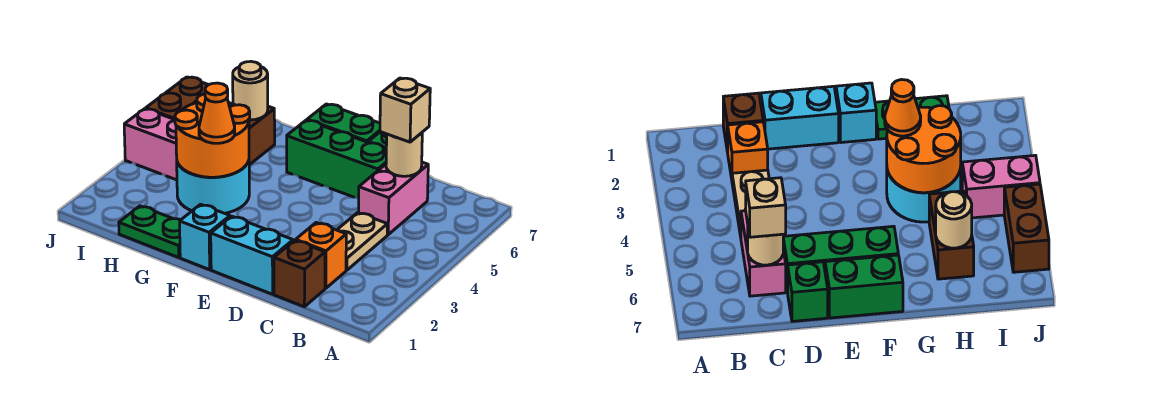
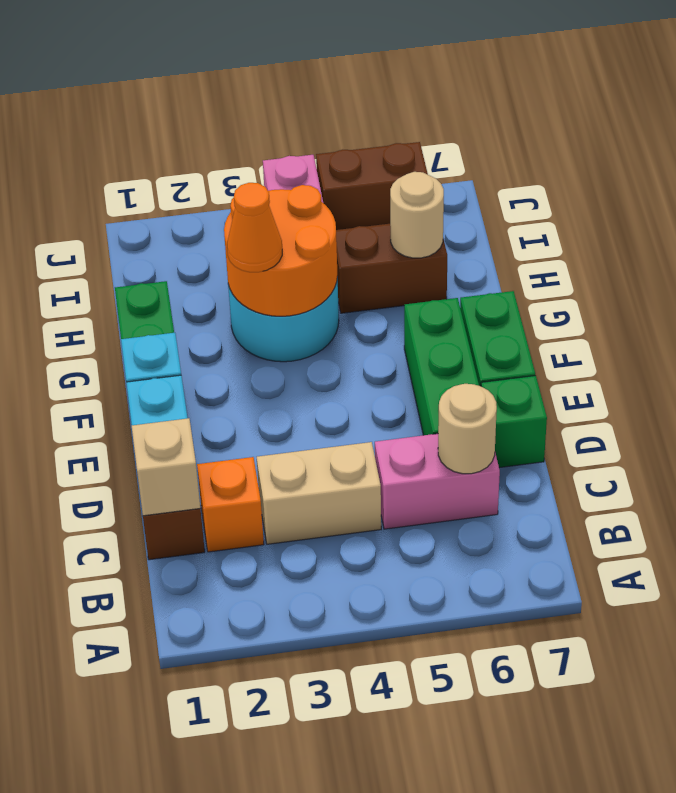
tan plate C3:C4 level 1 -> tan brick C3:C4 level 1
tan brick C6 level 3 -> tan brick C1 level 2

